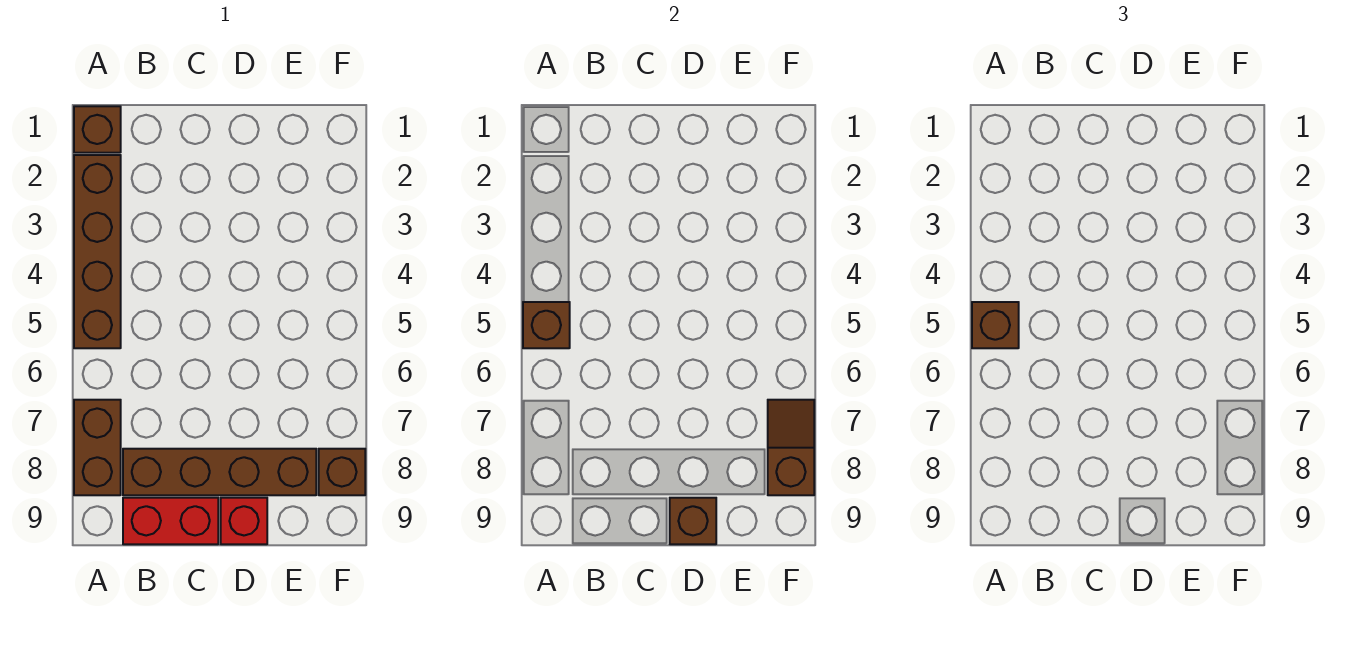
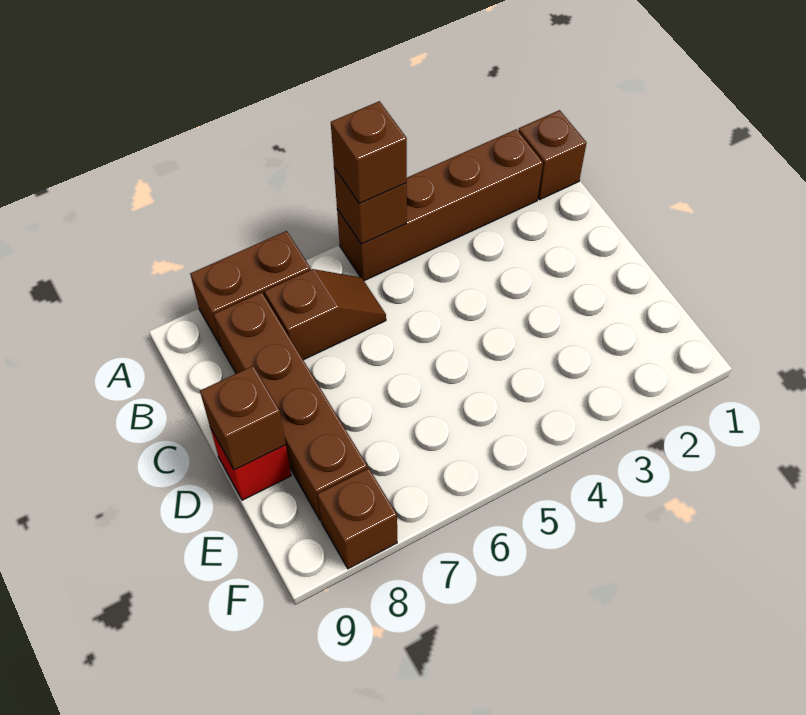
red brick B9:C9 level 1 -> none
brown slope F7:F8 level 2 top 8 -> brown slope B6:B7 level 1 top 7

